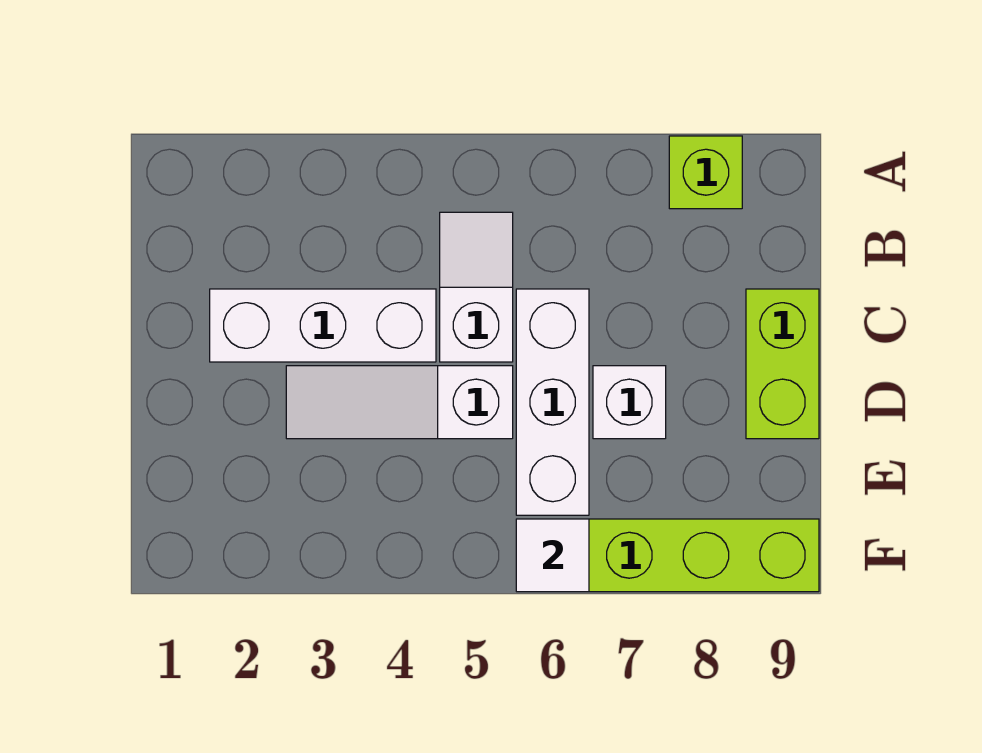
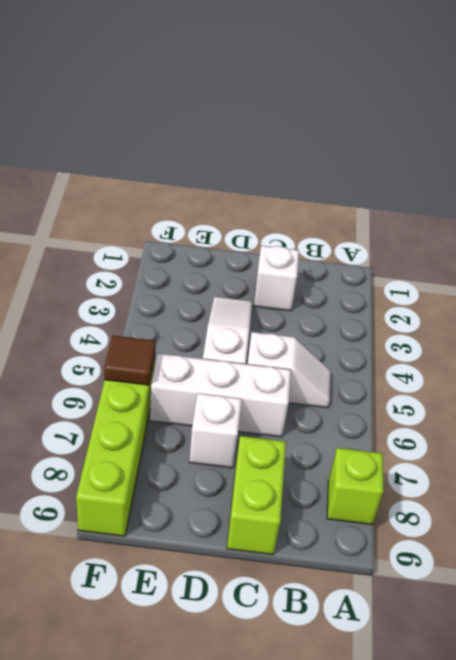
white brick C2:C4 level 1 -> white brick C2 level 1
lime brick C9:D9 level 1 -> lime brick C8:C9 level 1
white tile F6 level 2 -> brown tile F6 level 2

